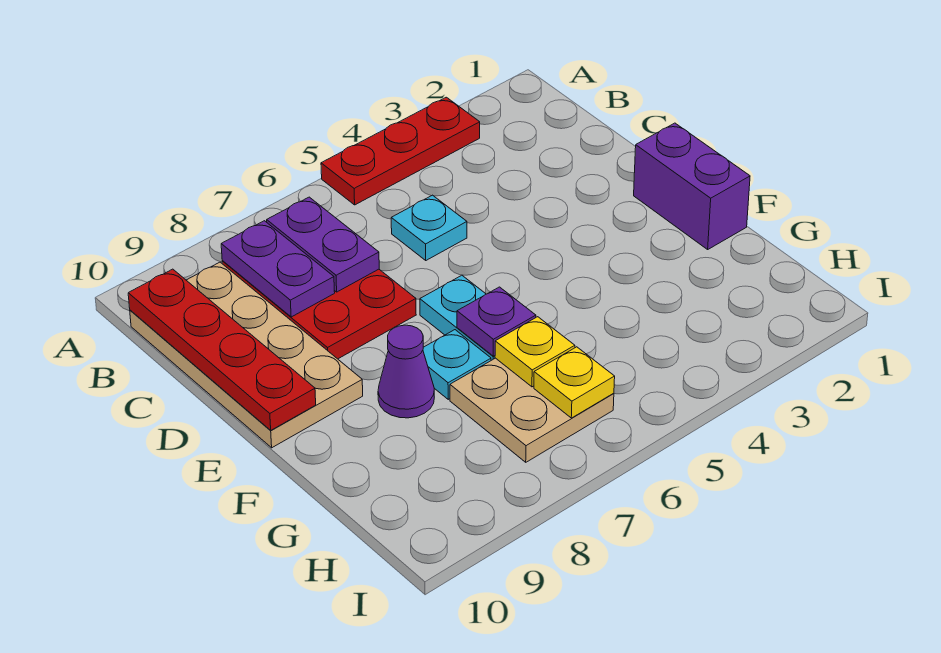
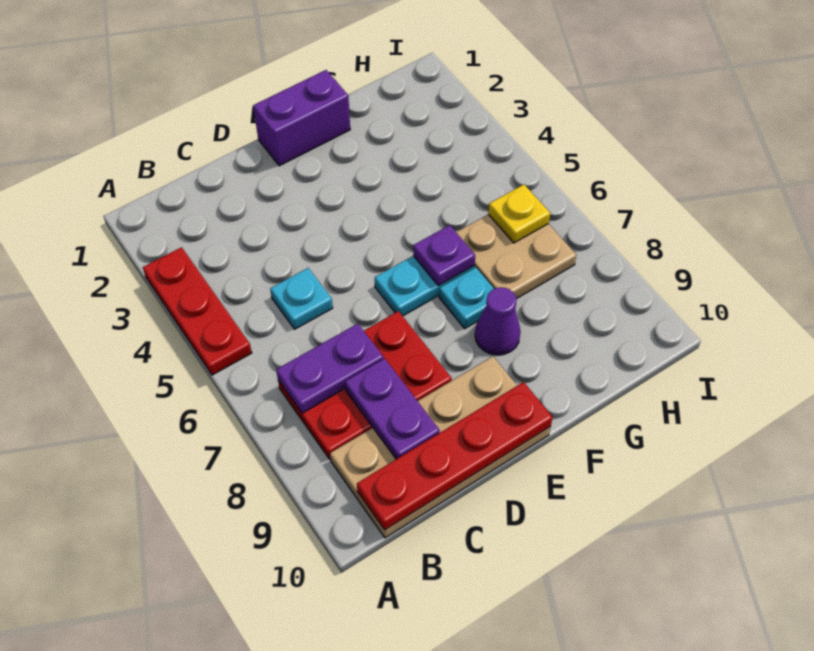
purple plate B8:C8 level 2 -> purple plate C8:C9 level 2
yellow plate G6 level 2 -> none

